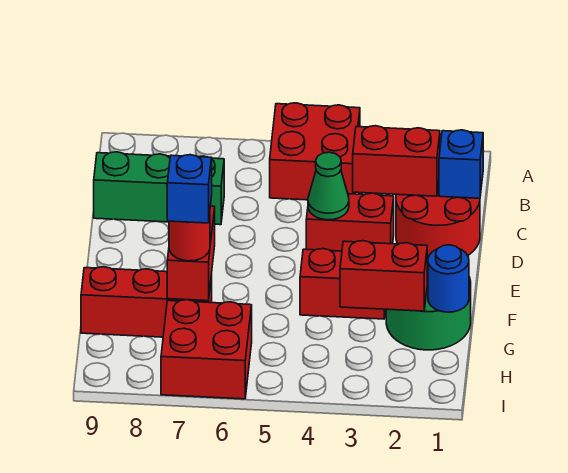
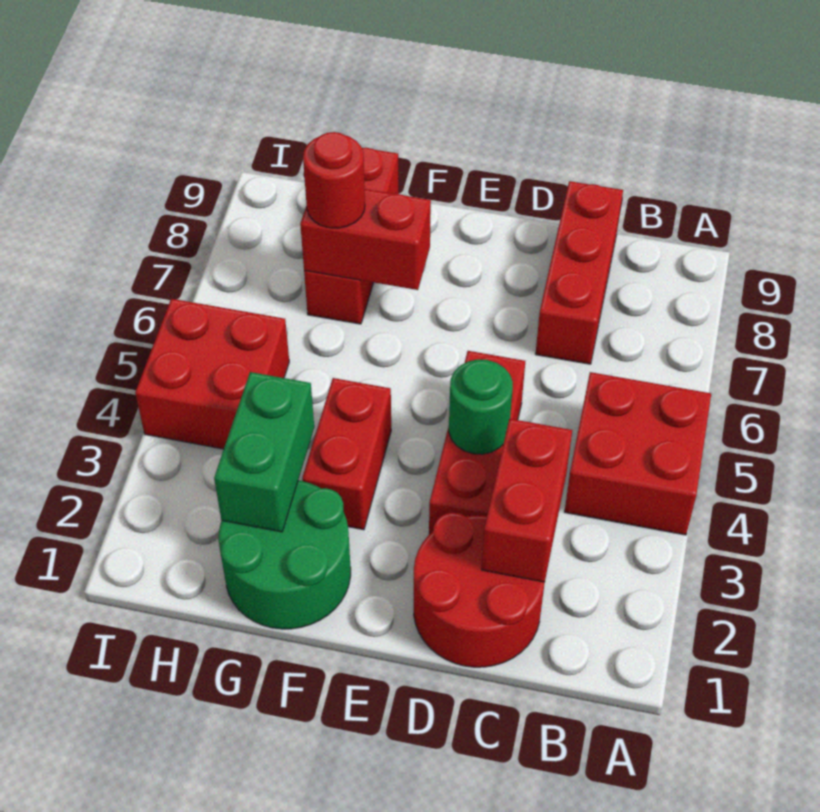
blue brick C1 level 2 -> none
green brick C7:C9 level 1 -> red brick C7:C9 level 1
red brick D3:D4 level 1 -> red brick D3:D5 level 1
green cone D4 level 2 -> green round brick D4 level 2
blue round brick G1 level 2 -> none
red brick G2:G3 level 2 -> green brick G2:G3 level 2
blue brick G7 level 4 -> none
red brick H6:I7 level 1 -> red brick H4:I5 level 1

